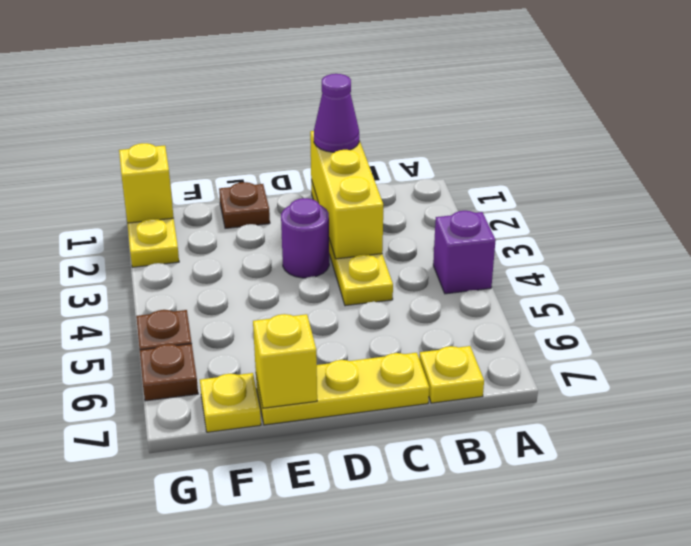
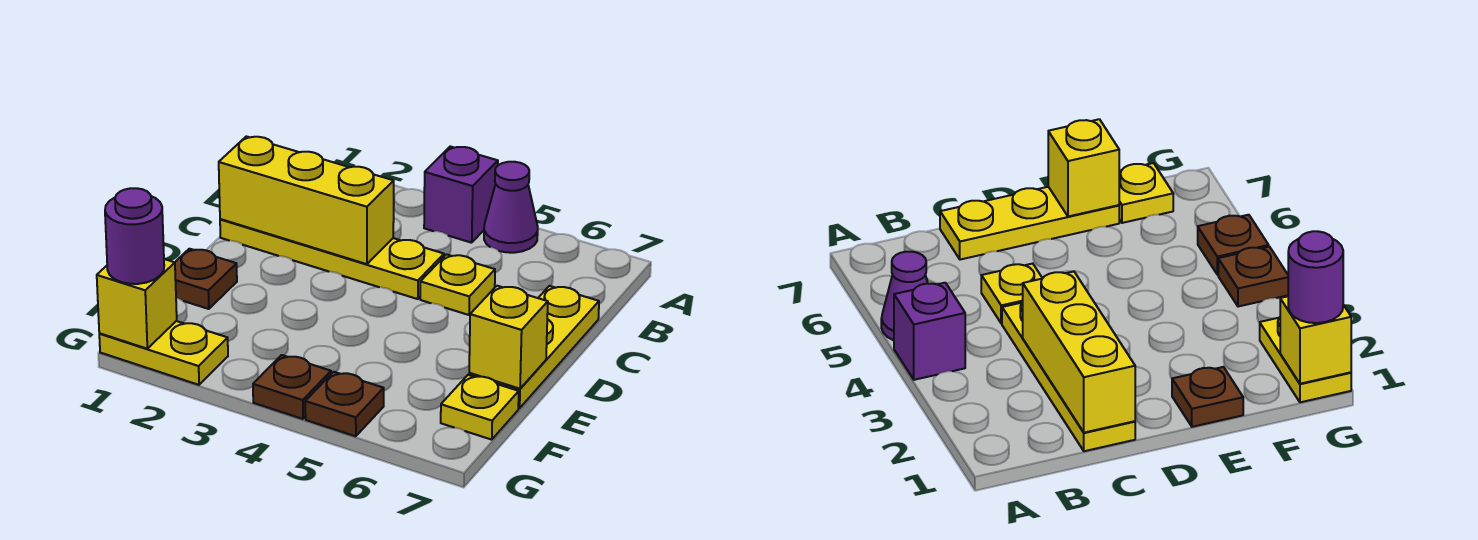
yellow plate B7 level 1 -> yellow plate C5 level 1
purple cone C1 level 3 -> purple cone A5 level 1
purple round brick D3 level 1 -> purple round brick G1 level 3
brown plate G6 level 1 -> brown plate G4 level 1

